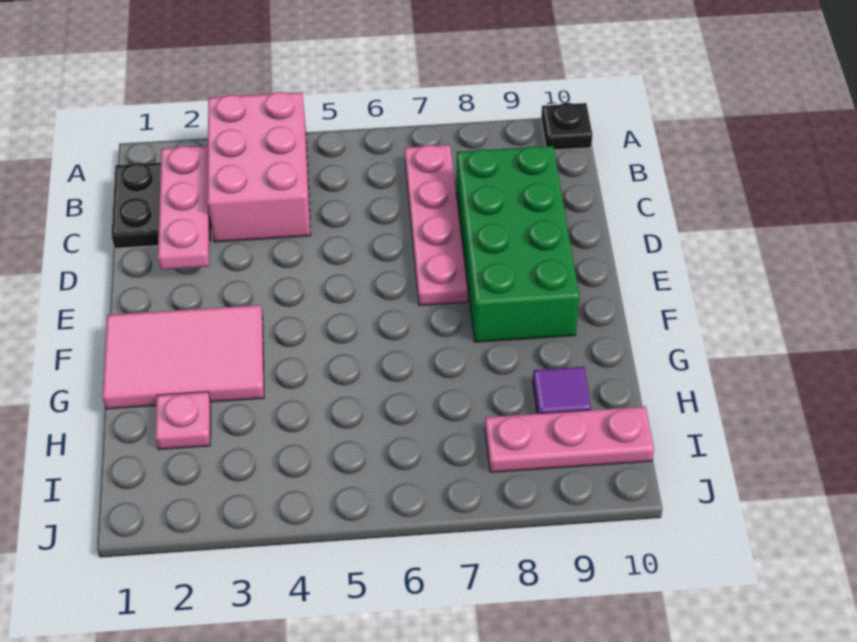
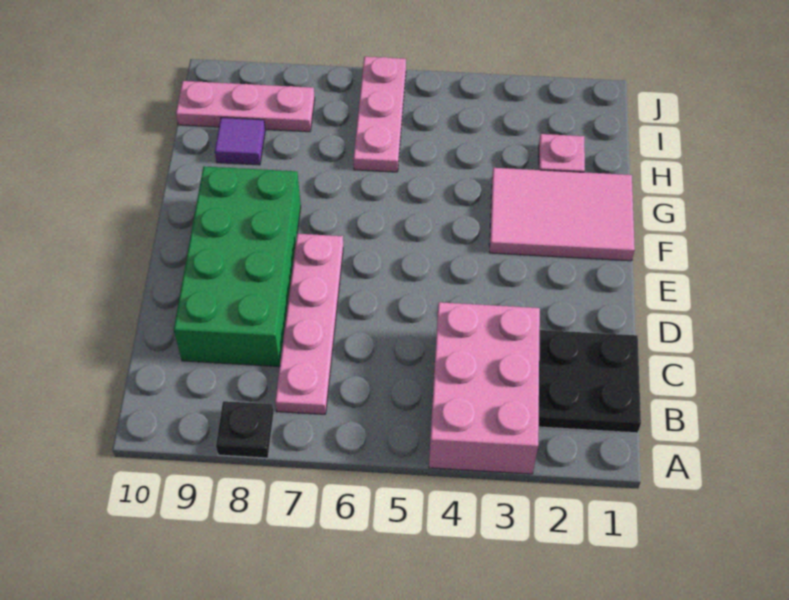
black plate A10 level 1 -> black plate A8 level 1
pink plate B2:D2 level 2 -> pink plate H6:J6 level 1

